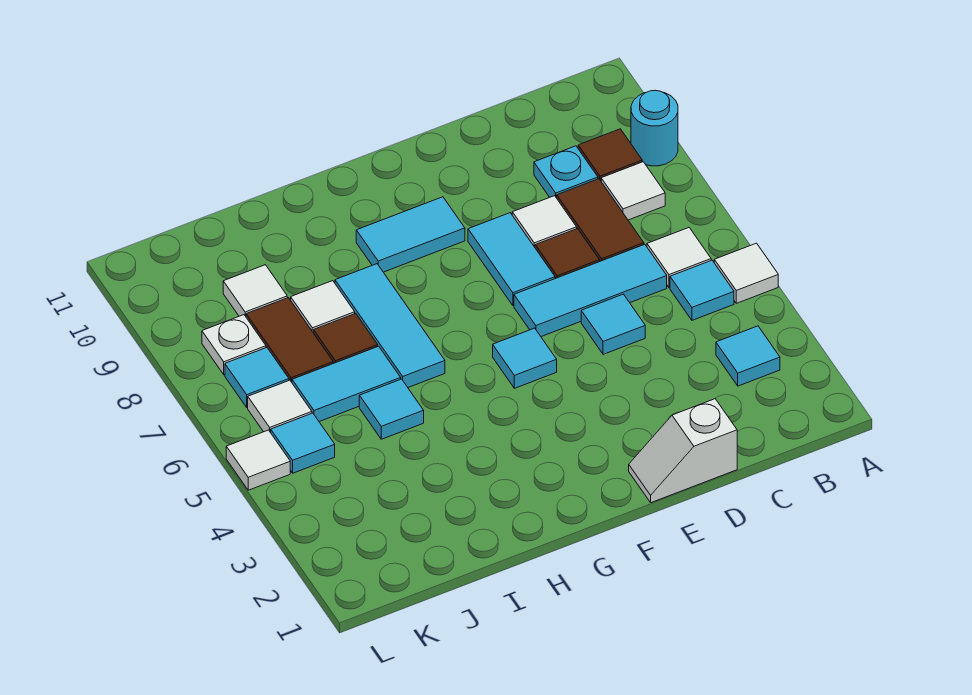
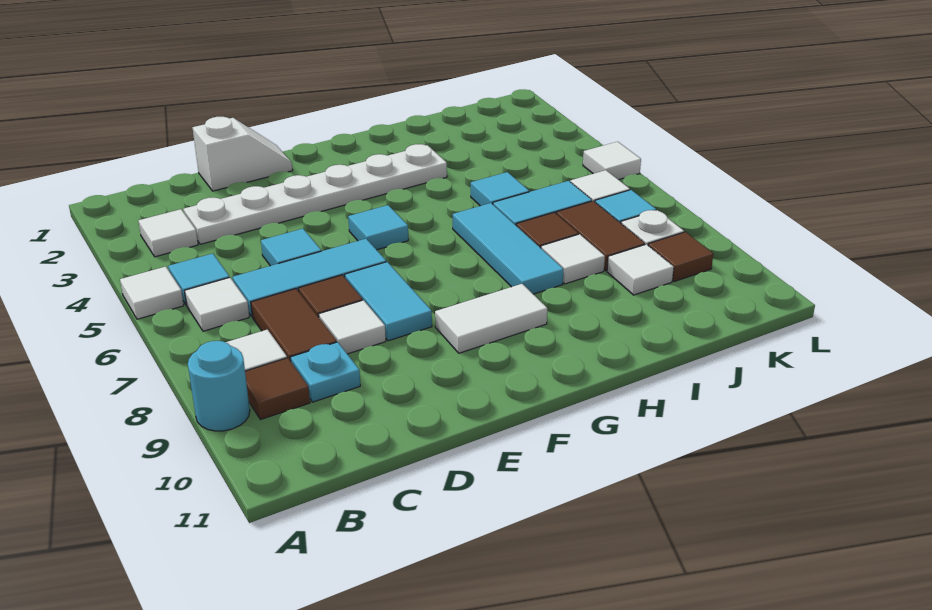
cyan tile B3 level 1 -> white tile B3 level 1
none -> white plate C3:H3 level 1
cyan tile F9:G9 level 1 -> white tile F9:G9 level 1
cyan tile K5 level 1 -> none
none -> brown tile K9 level 1

